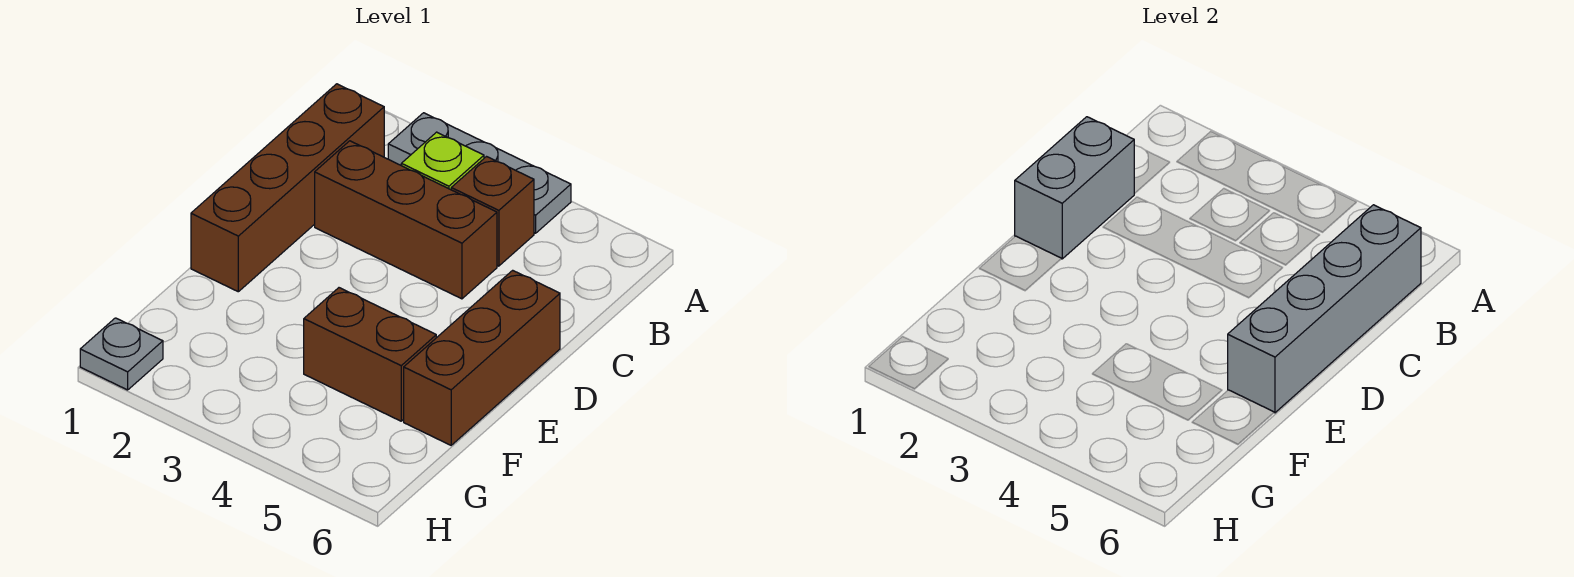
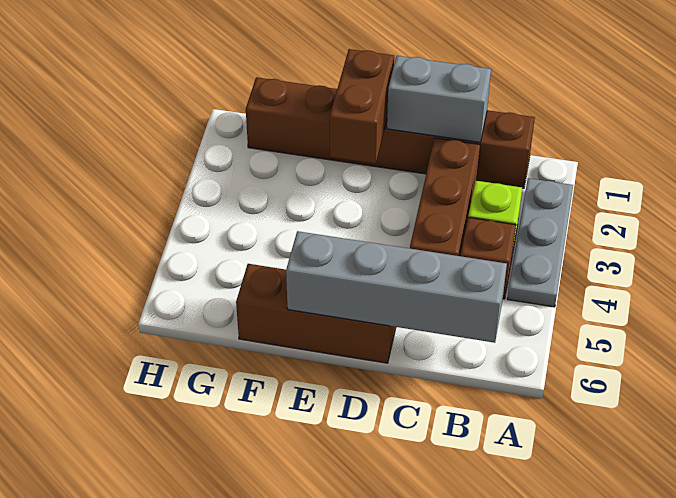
brown brick B1:E1 level 1 -> brown brick B1:G1 level 1
brown brick F4:F5 level 1 -> brown brick E1:E2 level 2
grey plate H1 level 1 -> none

